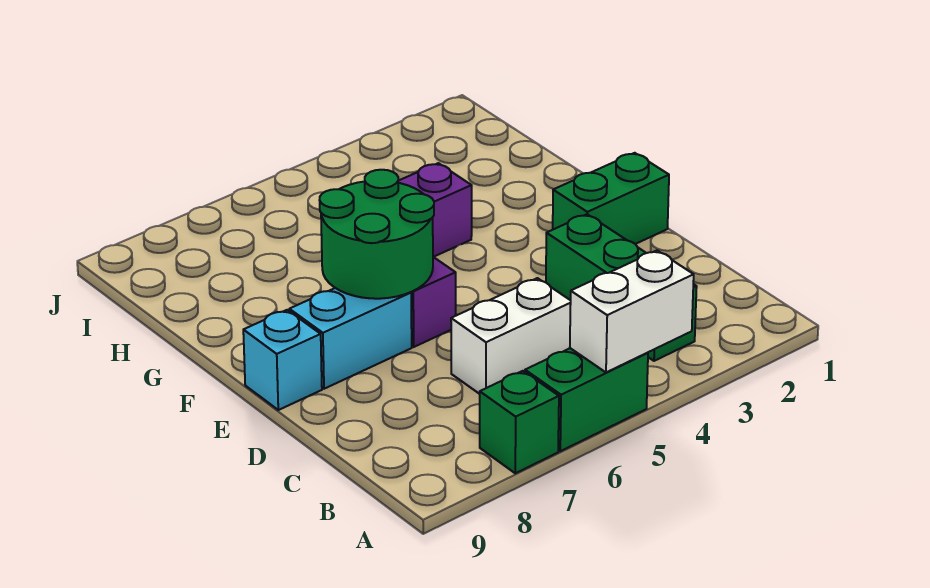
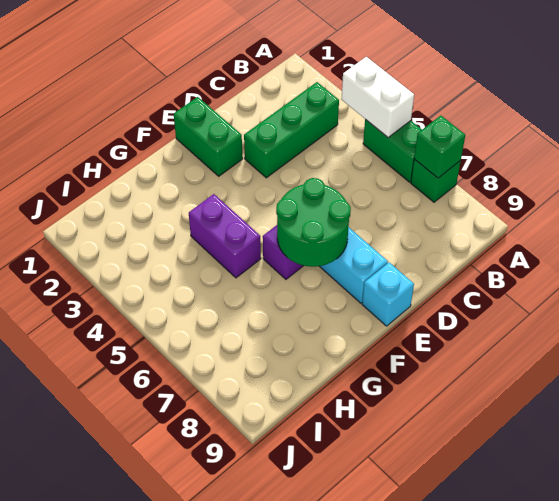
none -> green brick A7 level 2
white brick C5:C6 level 1 -> none

